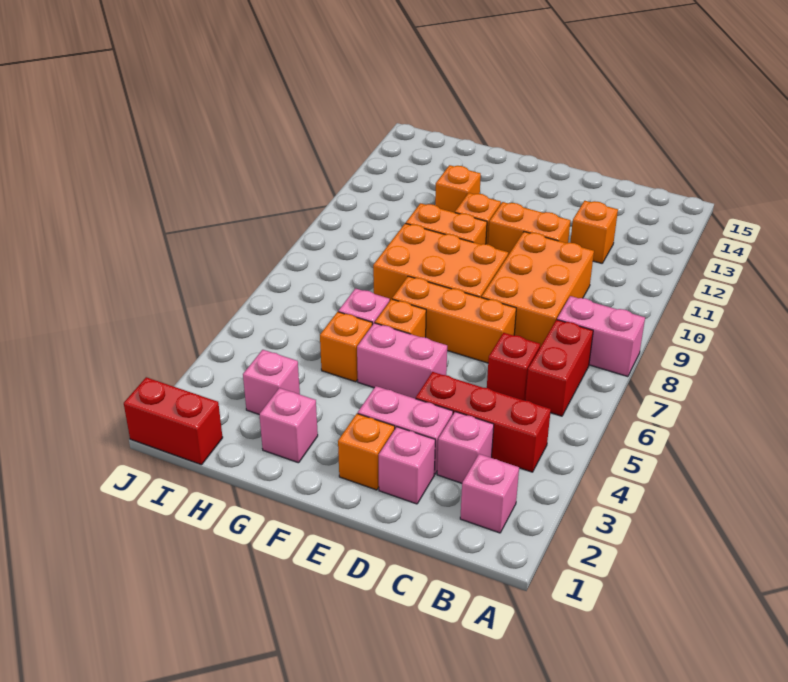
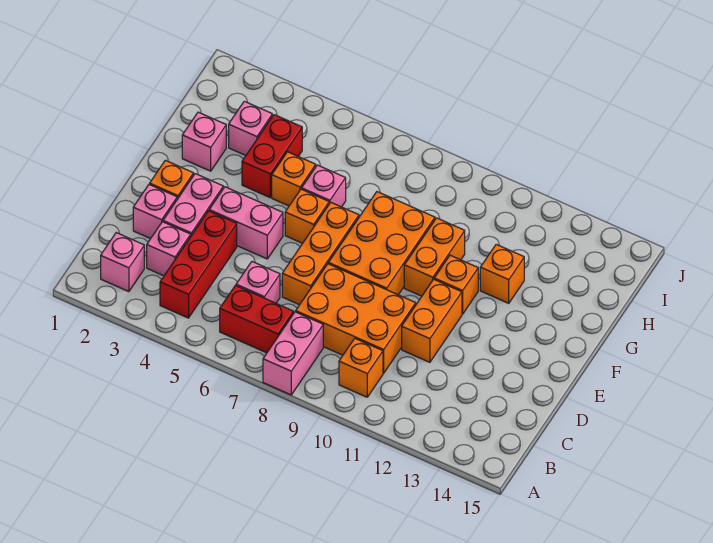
red brick C6 level 1 -> pink brick C6 level 1
orange brick C12 level 1 -> orange brick B10 level 1
pink brick E5:F5 level 1 -> pink brick E4:E5 level 1
red brick I1:J1 level 1 -> red brick G4:H4 level 1

